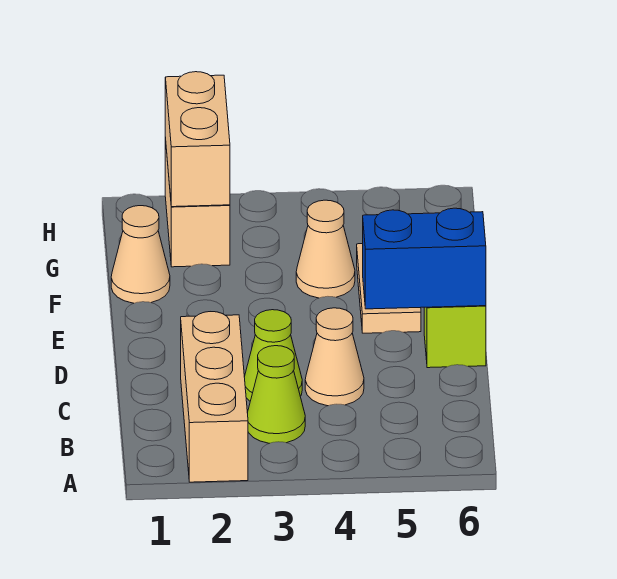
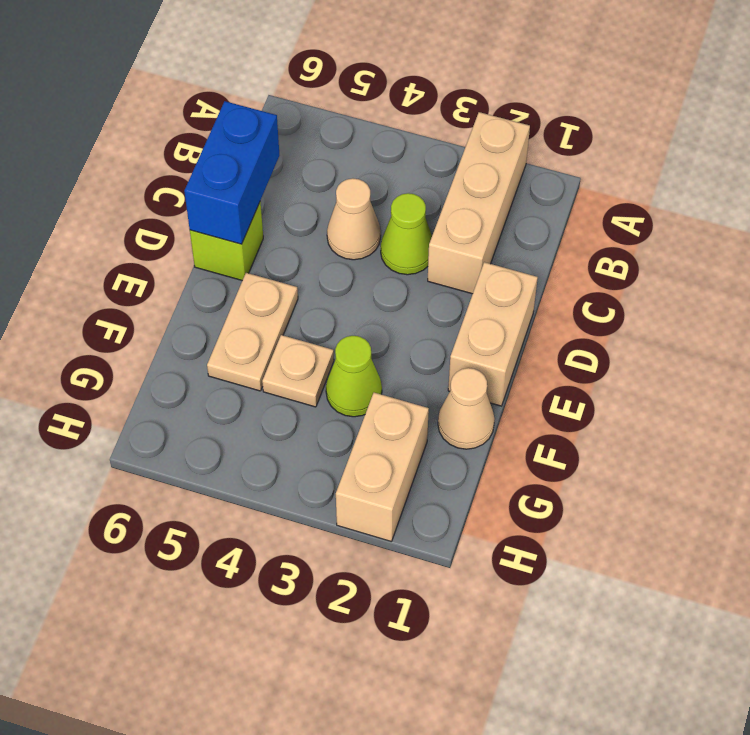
lime cone B3 level 1 -> lime cone F3 level 1
blue brick D5:D6 level 2 -> blue brick C6:D6 level 2
tan cone F4 level 1 -> tan plate F4 level 1
tan brick G2:H2 level 2 -> tan brick D1:E1 level 1

